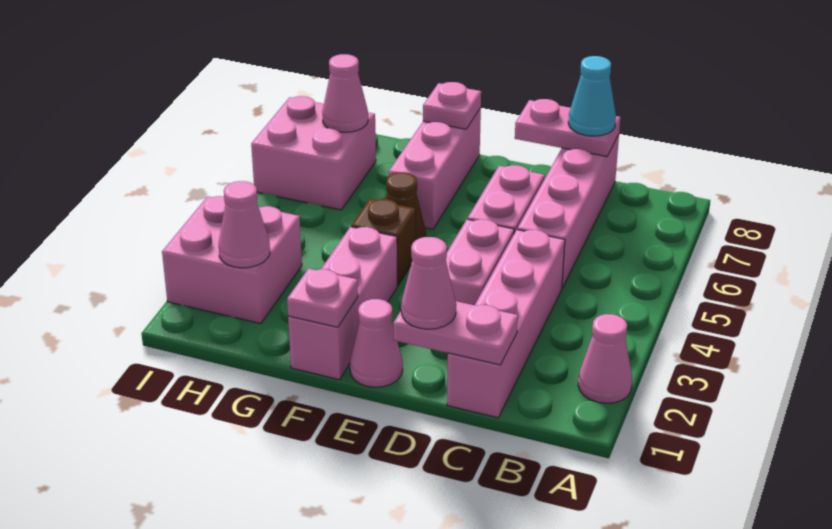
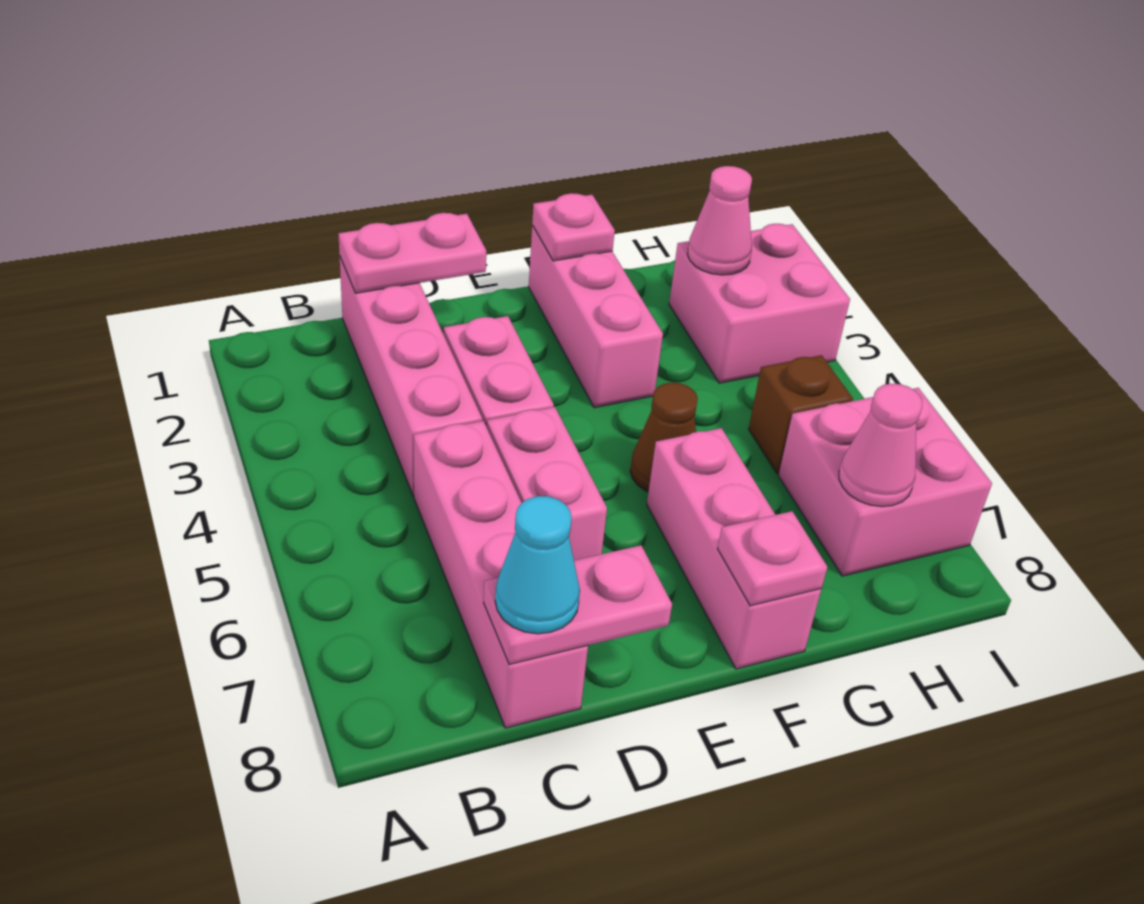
pink cone A2 level 1 -> none
pink cone D1 level 3 -> none
pink cone E1 level 1 -> none
brown brick F4 level 1 -> brown brick H5 level 1

